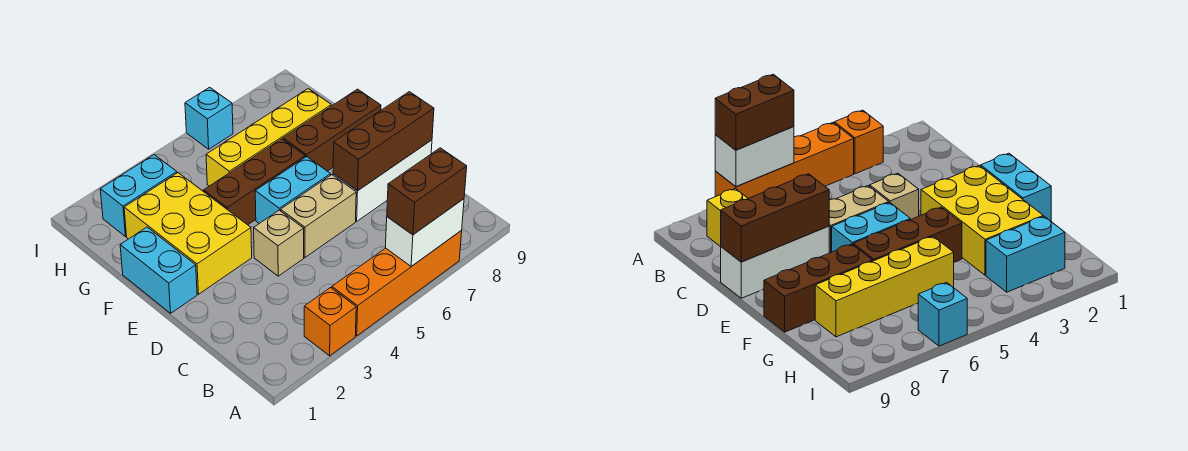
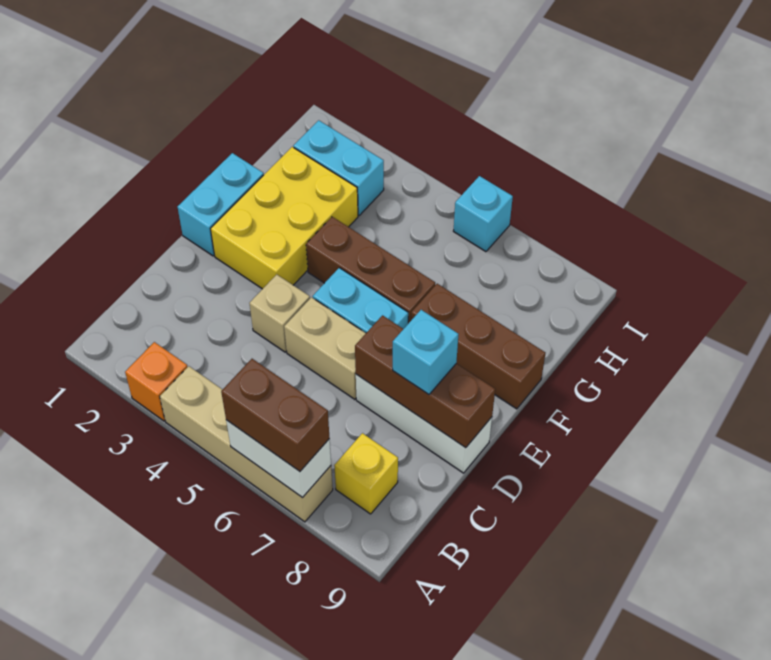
orange brick A4:A7 level 1 -> tan brick A4:A7 level 1
none -> cyan brick D8 level 3
yellow brick G5:G8 level 1 -> none

